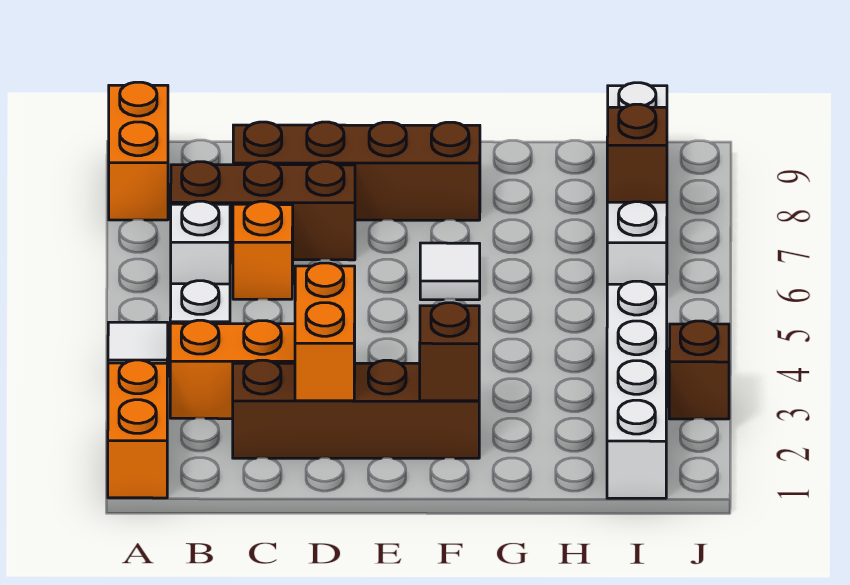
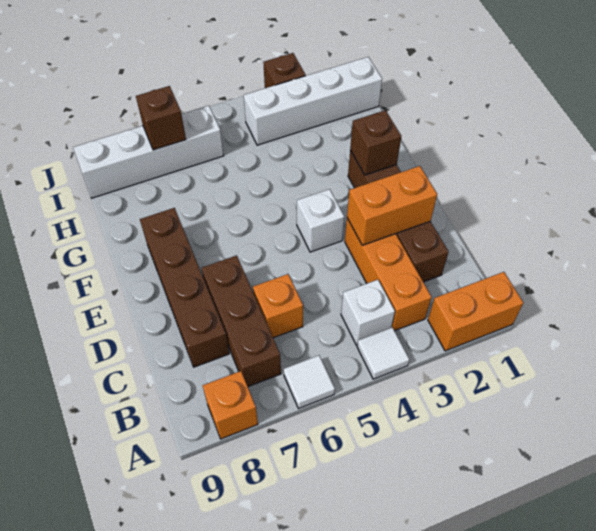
orange brick A8:A9 level 1 -> orange brick A8 level 1
white brick B6 level 1 -> white brick E4 level 1
white tile F6 level 1 -> white tile A6 level 1

